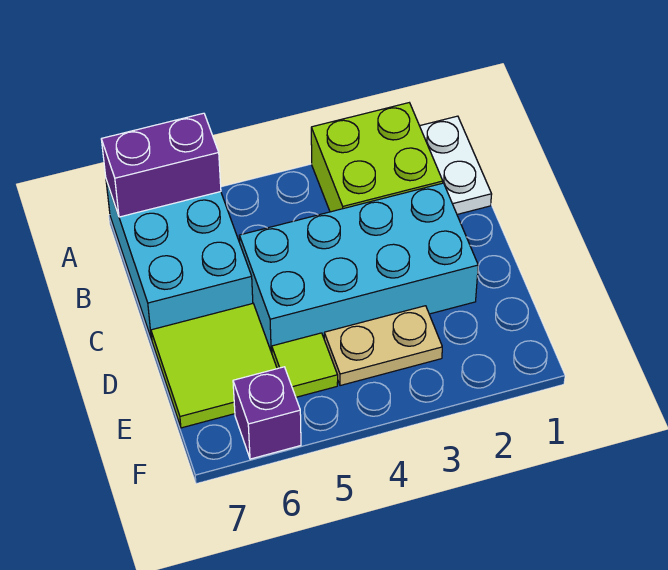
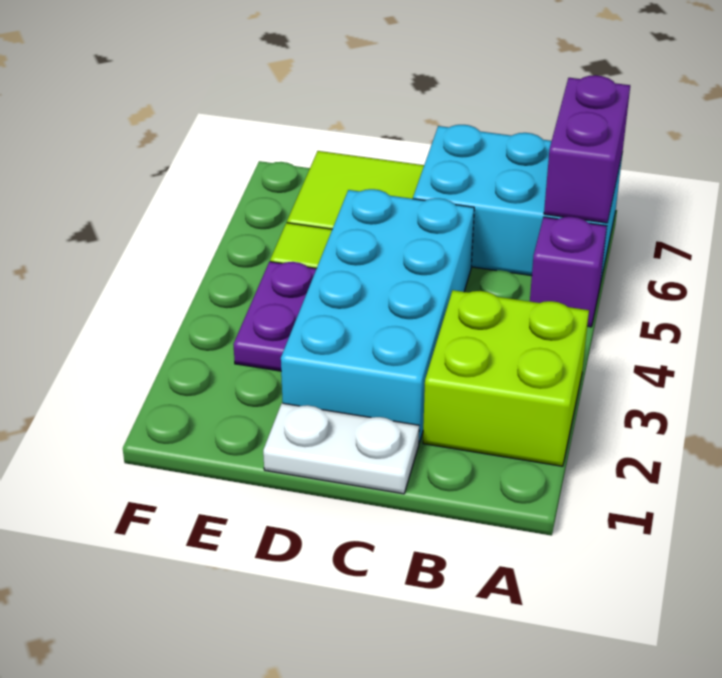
white plate A1:B1 level 1 -> white plate C1:D1 level 1
tan plate E3:E4 level 1 -> purple plate E3:E4 level 1
purple brick F6 level 1 -> purple brick A5 level 1

